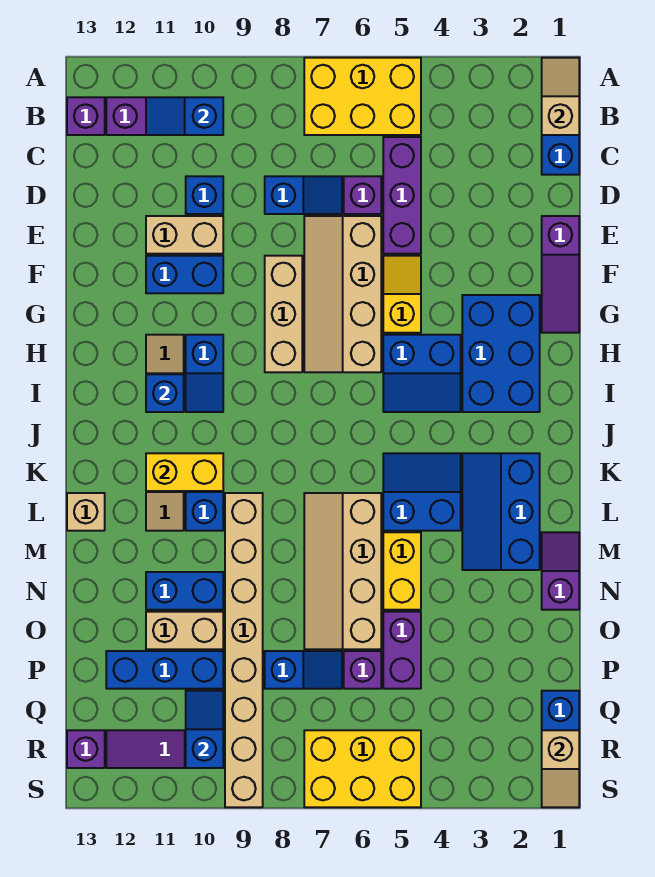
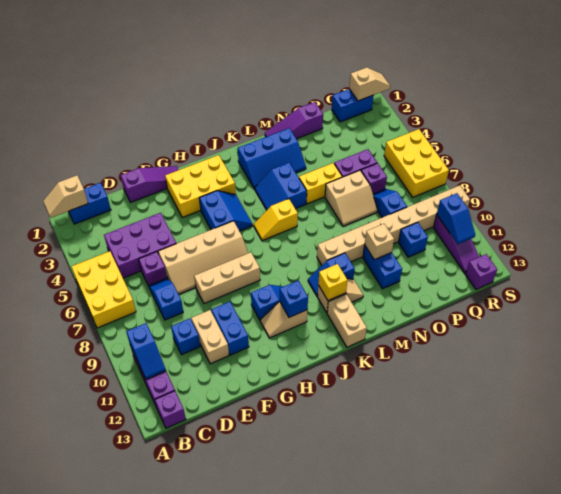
purple brick C5:E5 level 1 -> purple brick C4:E5 level 1
yellow slope F5:G5 level 1 top G -> yellow slope J6:K6 level 1 top K
blue brick G2:I3 level 1 -> yellow brick G2:I3 level 1
yellow brick K10:K11 level 2 -> yellow brick K11 level 2
tan slope L6:O7 level 1 top 6 -> tan slope N6:O7 level 1 top 6
tan brick L13 level 1 -> tan brick N10 level 2
purple slope M1:N1 level 1 top N -> purple slope M1:O1 level 1 top O
tan brick O10:O11 level 1 -> tan brick K12:K13 level 1
blue brick P10:P12 level 1 -> blue brick P10 level 1
blue slope Q10:R10 level 2 top R -> blue slope R10:R11 level 2 top 10

